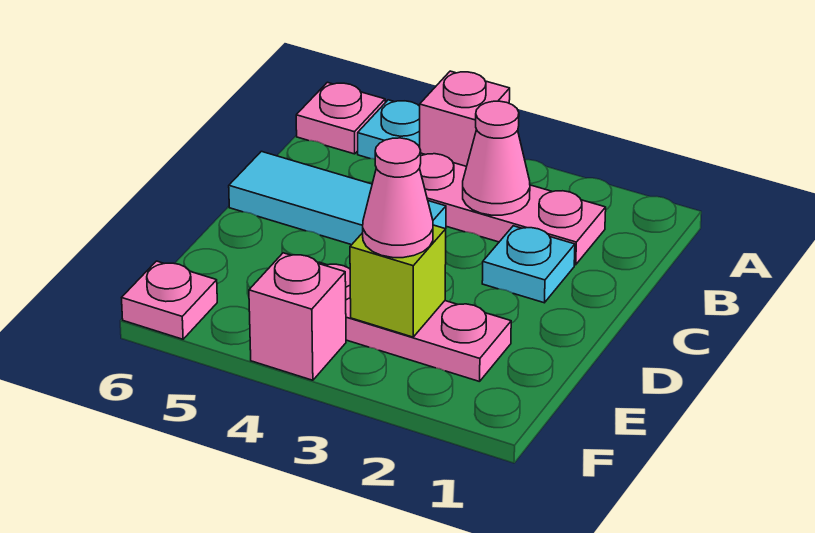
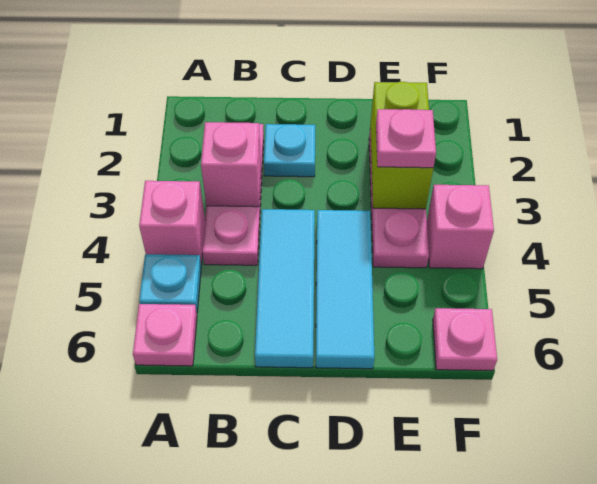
pink cone B3 level 2 -> pink brick B3 level 2
none -> cyan tile D4:D6 level 1
lime brick E3 level 2 -> lime brick E2:E3 level 2
pink cone E3 level 3 -> pink plate E3 level 3

